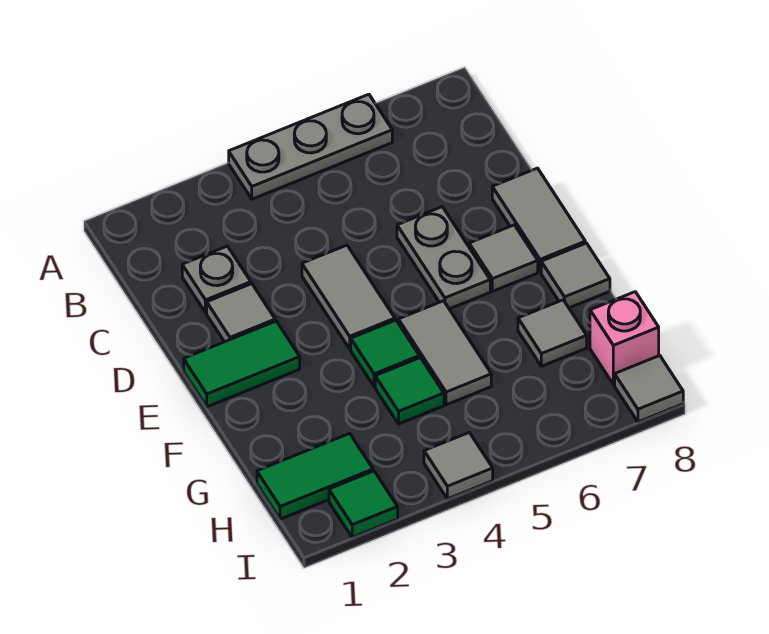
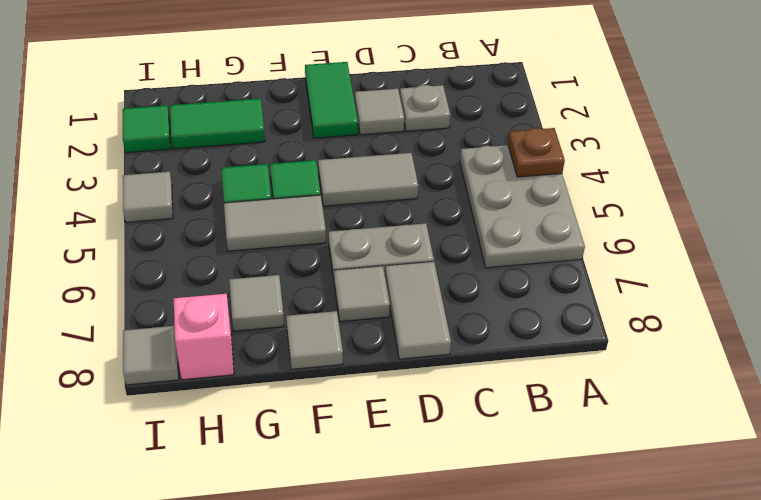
grey plate A4:A6 level 1 -> grey plate A4:B6 level 1
none -> brown plate A4 level 2
grey tile D8:E8 level 1 -> grey tile D7:D8 level 1
green tile H1:H2 level 1 -> green tile G2:H2 level 1

